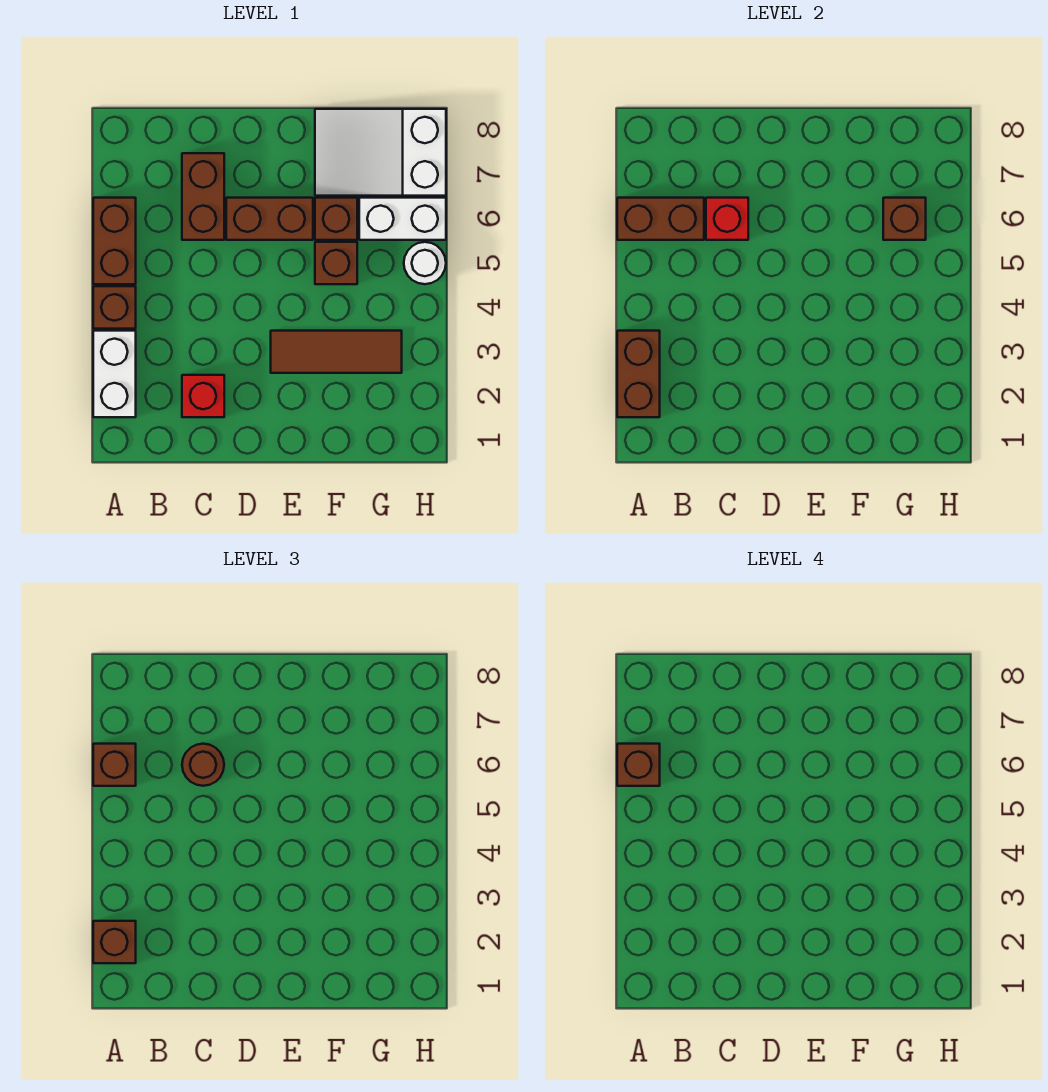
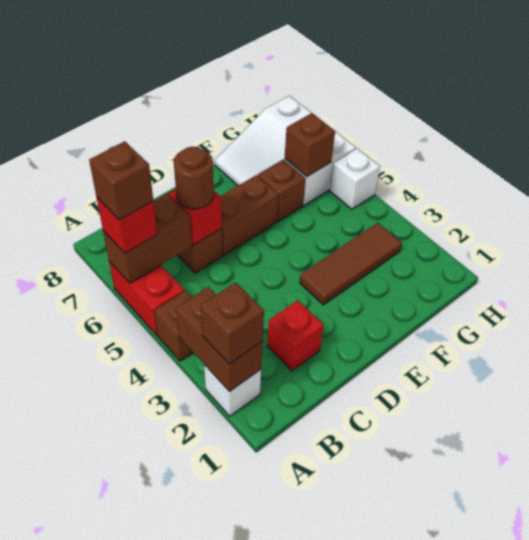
white brick A2:A3 level 1 -> white brick A2 level 1
brown brick A5:A6 level 1 -> red brick A5:A6 level 1
brown brick A6 level 3 -> red brick A6 level 3
brown brick F5 level 1 -> none
white round brick H5 level 1 -> white brick H5 level 1

